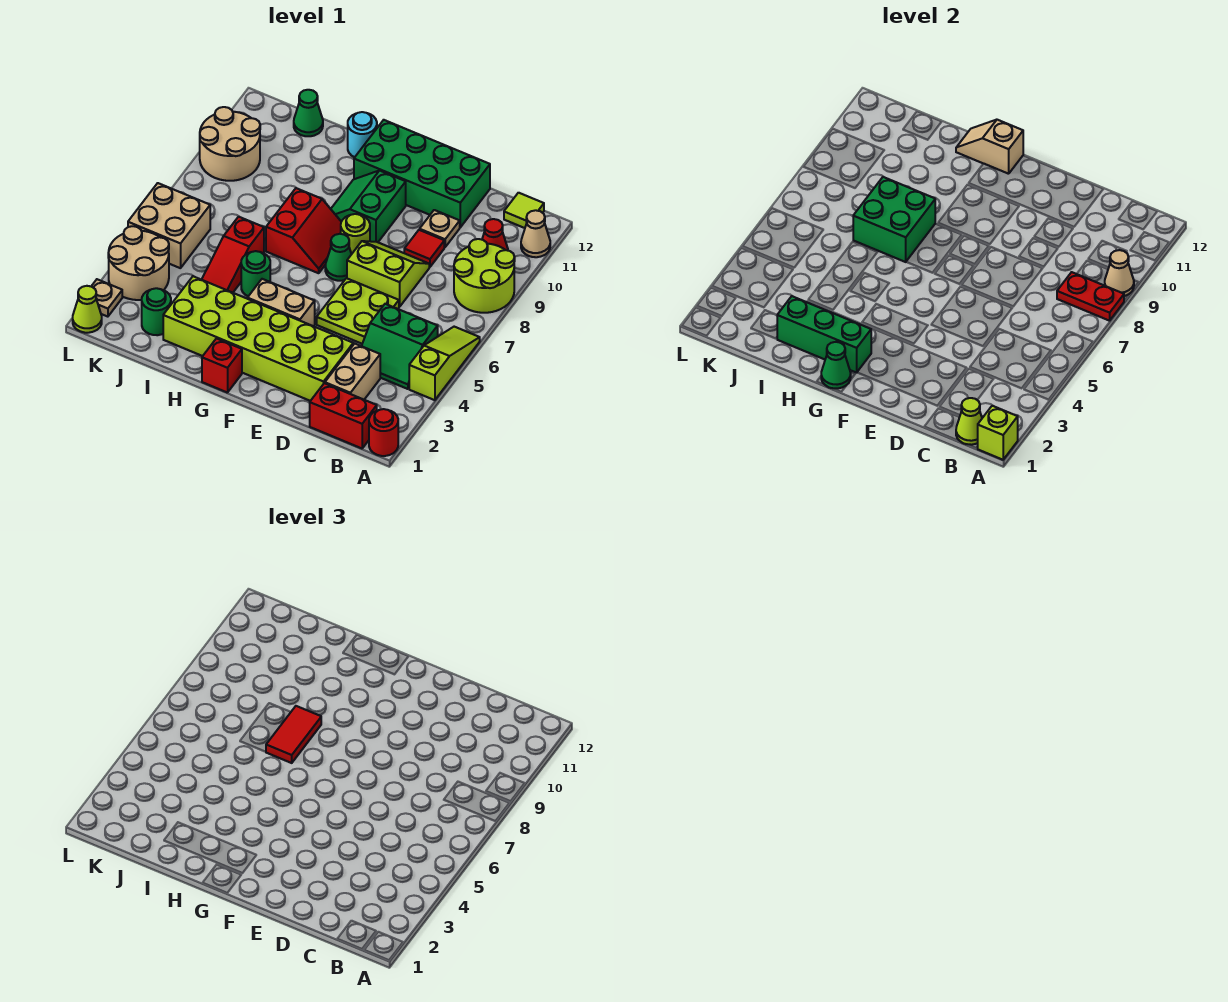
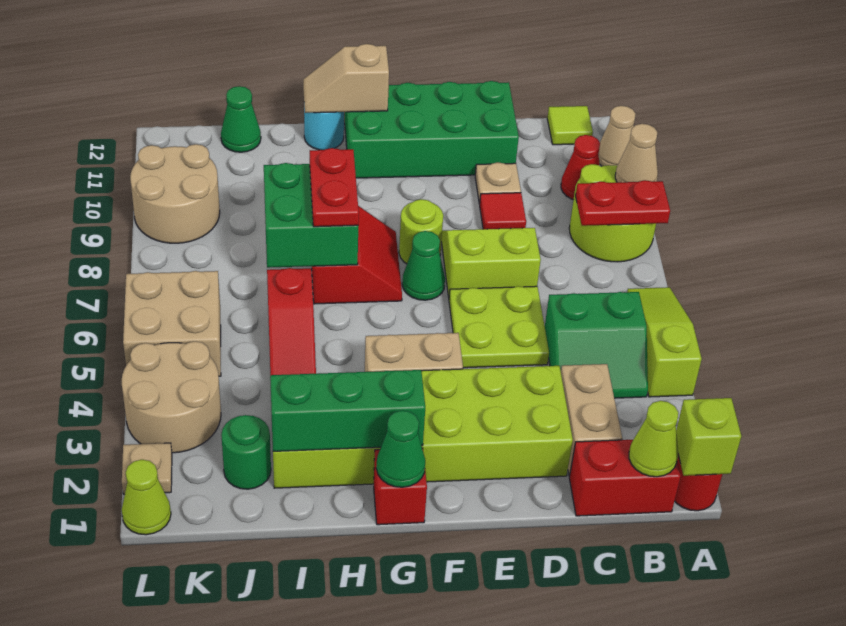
green slope F9:G10 level 1 top F -> none
green round brick H5 level 1 -> none
red tile H7:H8 level 3 -> red plate H7:H8 level 3

